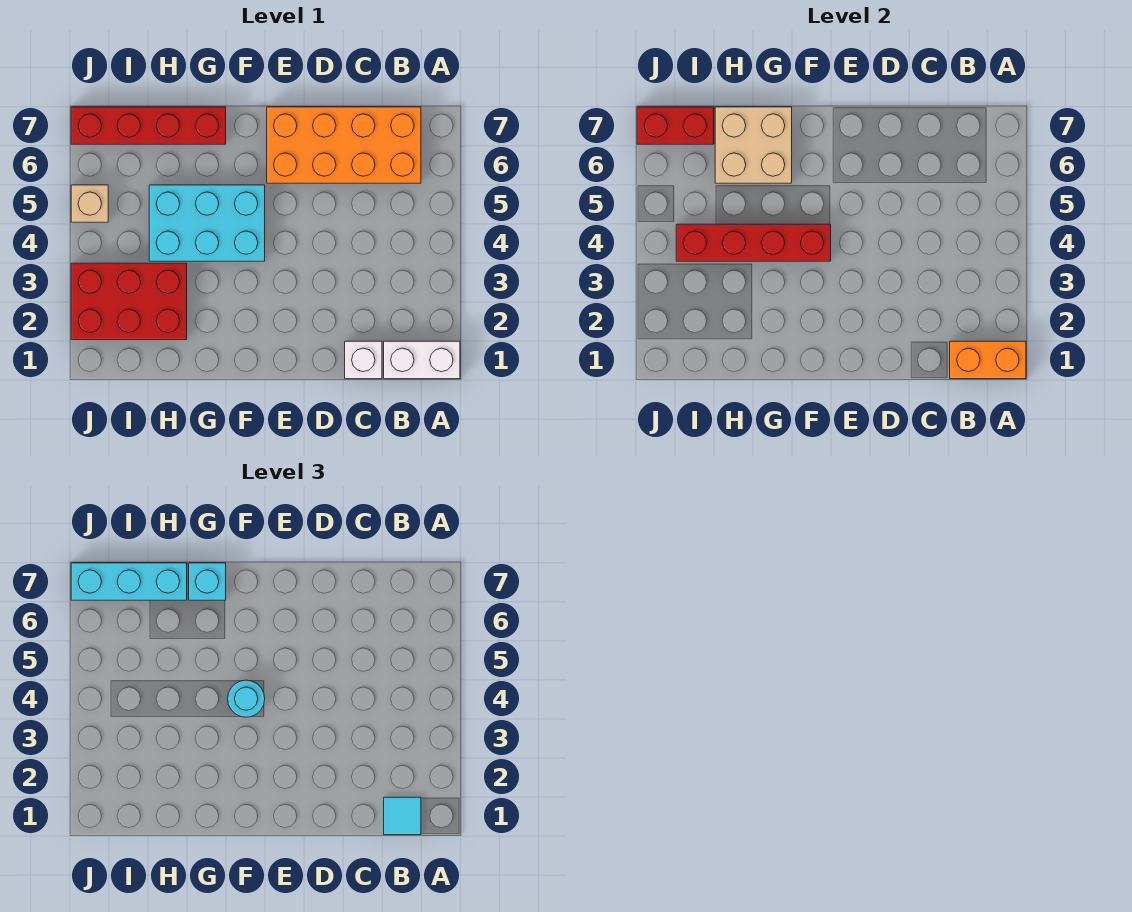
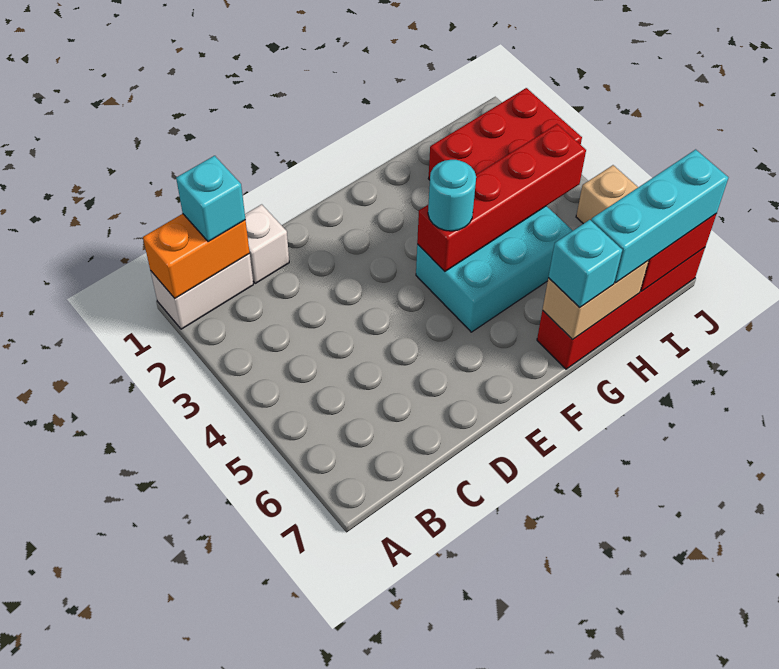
cyan tile B1 level 3 -> cyan brick B1 level 3
orange brick B6:E7 level 1 -> none
tan brick G6:H7 level 2 -> tan brick G7:H7 level 2

